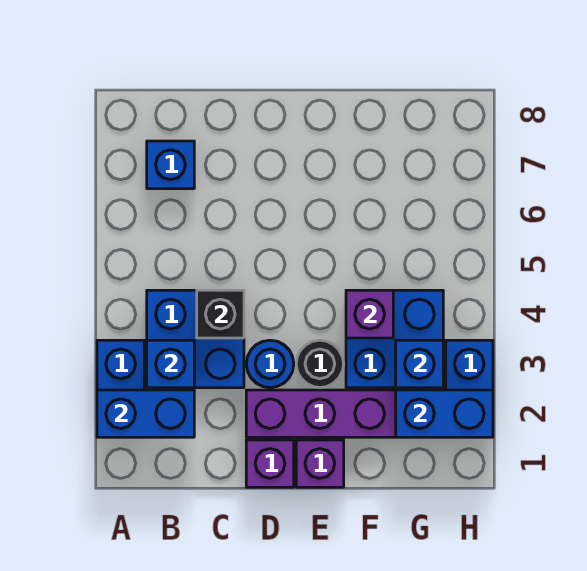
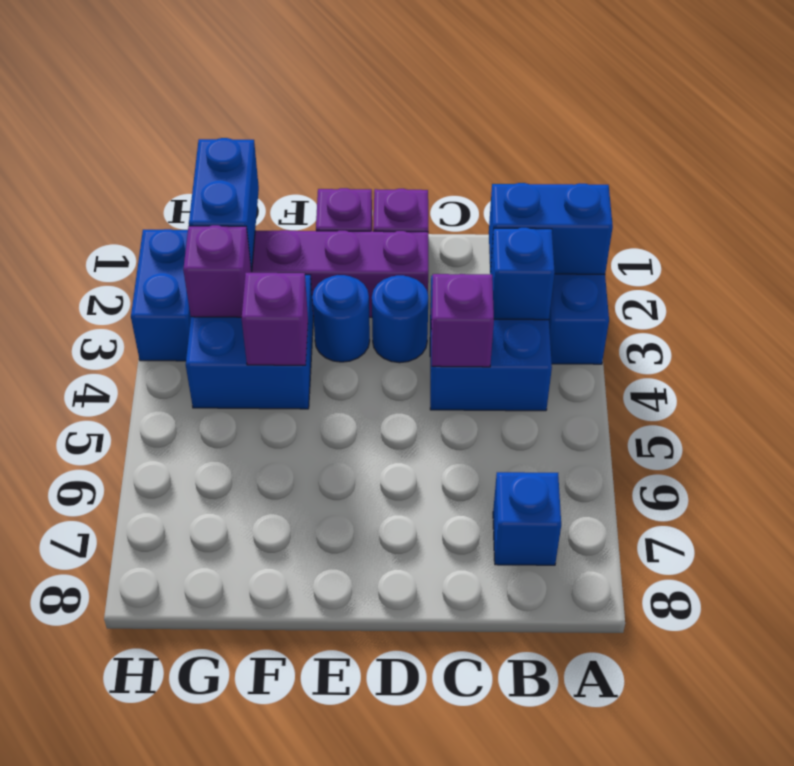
black brick C4 level 2 -> purple brick C4 level 2
black round brick E3 level 1 -> blue round brick E3 level 1
blue brick G2:H2 level 2 -> blue brick G1:G2 level 2
blue brick G3 level 2 -> purple brick G3 level 2

